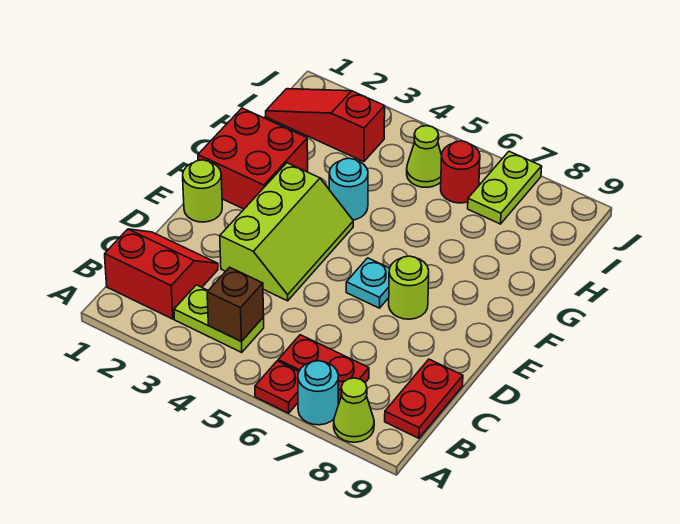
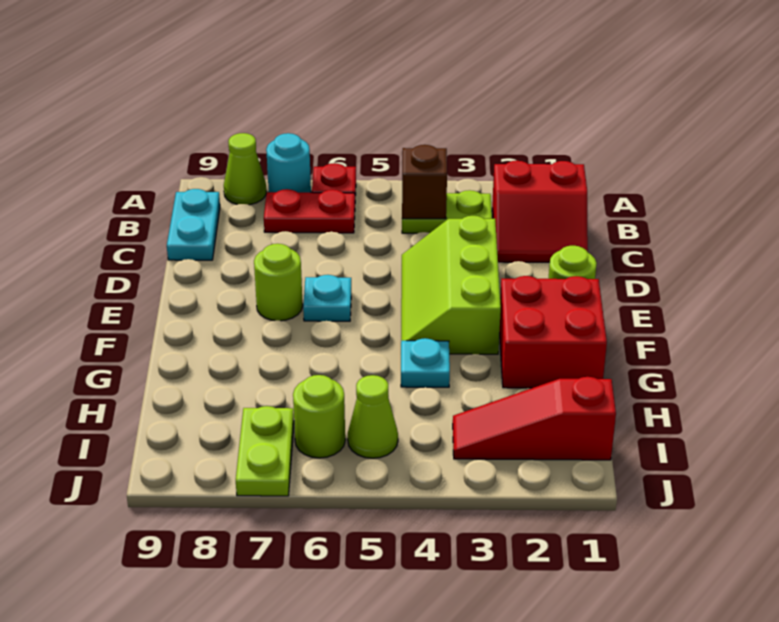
red plate B9:C9 level 1 -> cyan plate B9:C9 level 1
cyan round brick G4 level 1 -> cyan plate G4 level 1
red slope I1:I3 level 1 top 3 -> red slope I1:I3 level 1 top 1
red round brick I6 level 1 -> lime round brick I6 level 1

